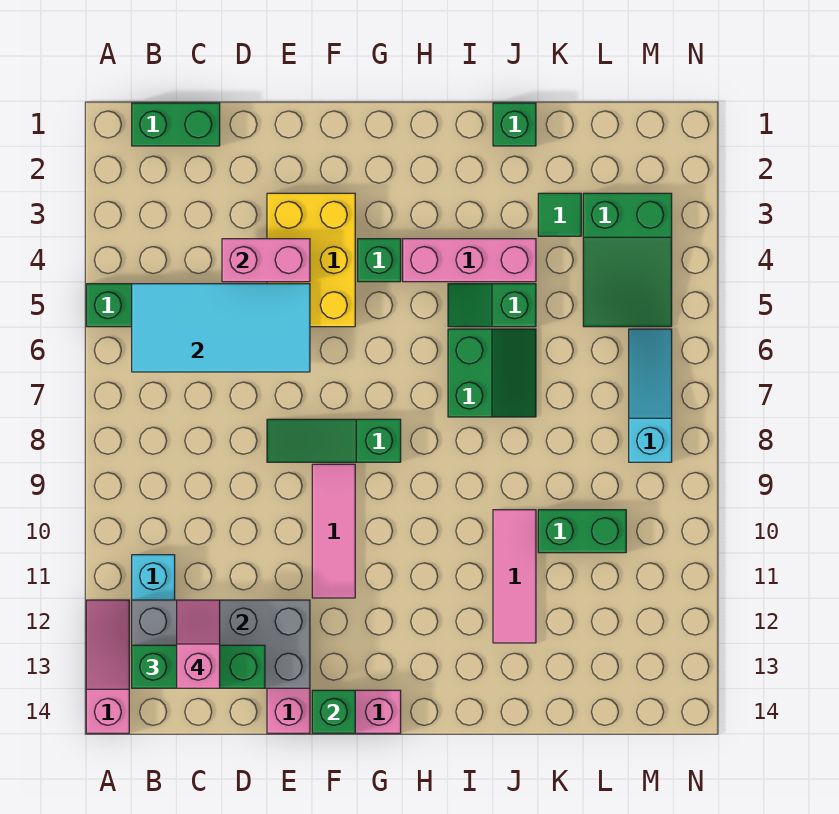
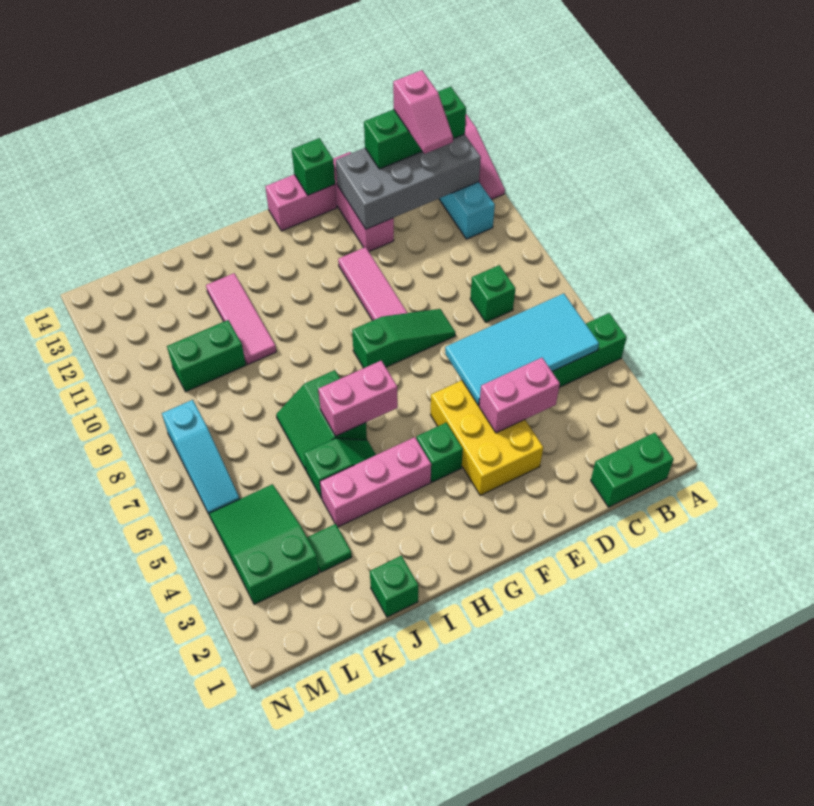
none -> green brick C8 level 1
none -> pink brick H6:I6 level 2

